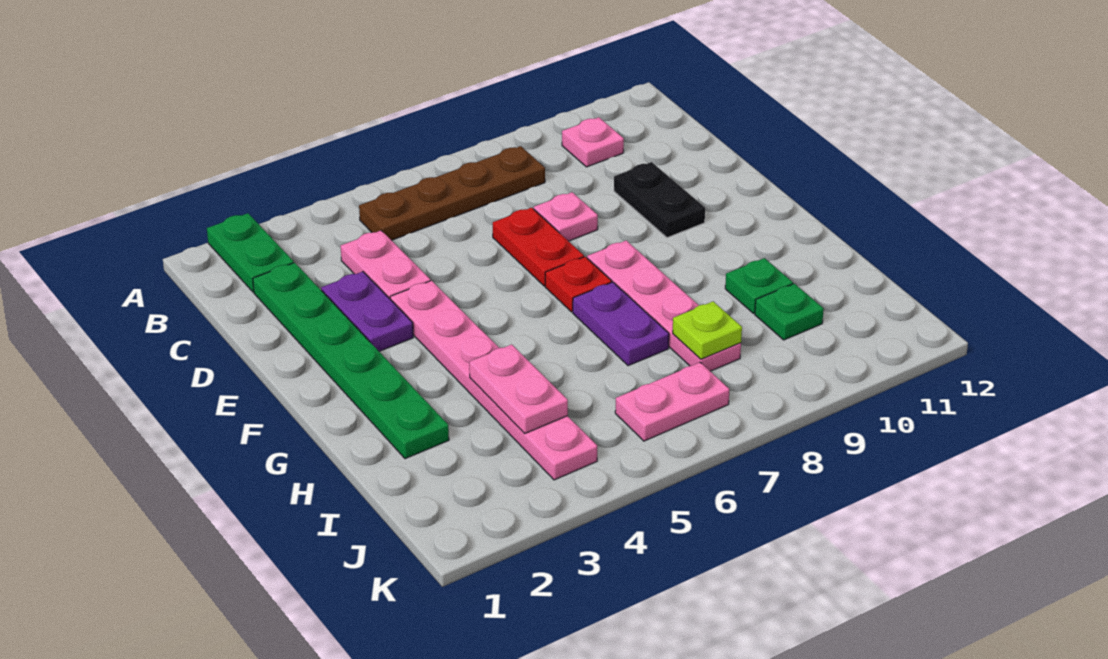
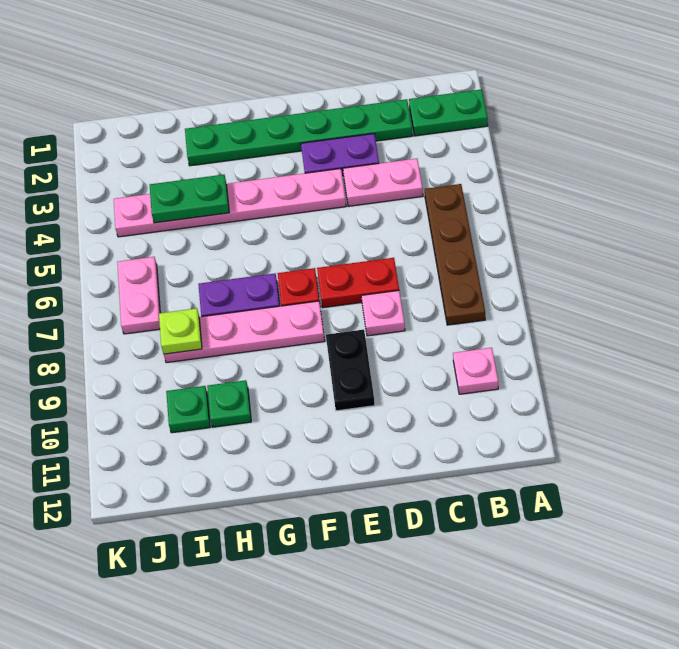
black plate D10:E10 level 1 -> black plate E9:E10 level 1
pink plate H4:I4 level 2 -> green plate H4:I4 level 2

